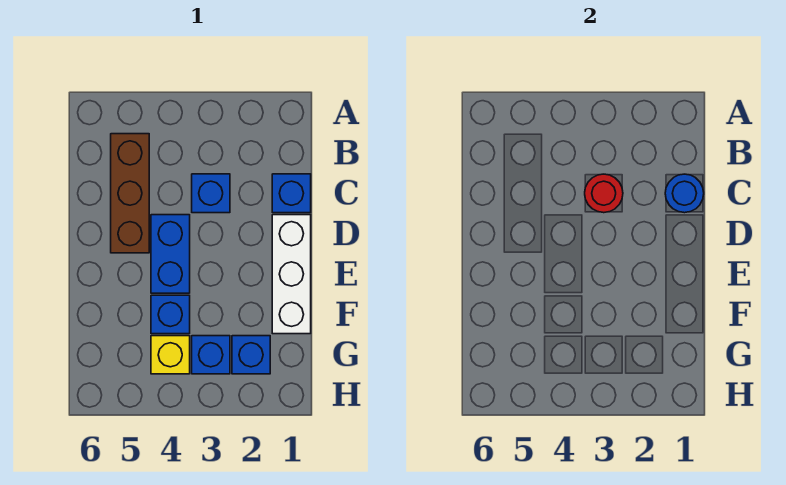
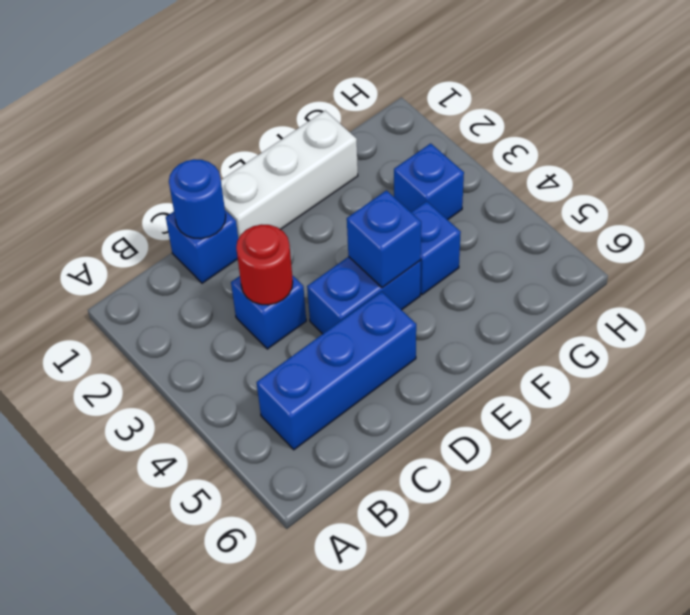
brown brick B5:D5 level 1 -> blue brick B5:D5 level 1
blue brick G2 level 1 -> blue brick E4 level 2
yellow brick G4 level 1 -> none

